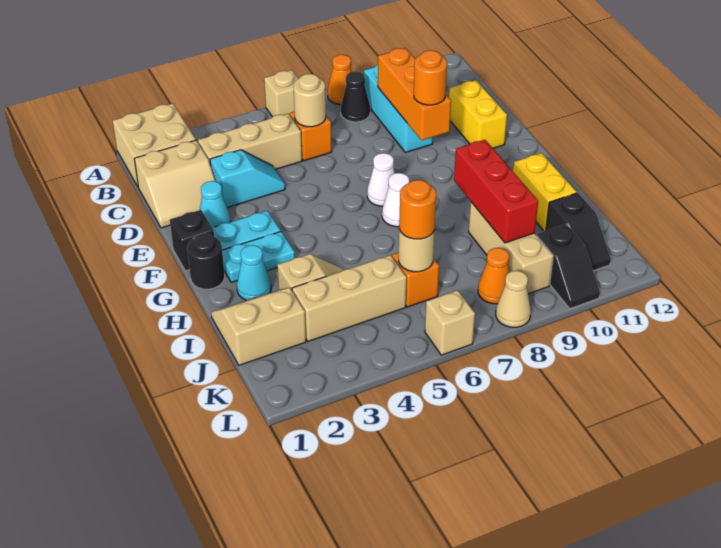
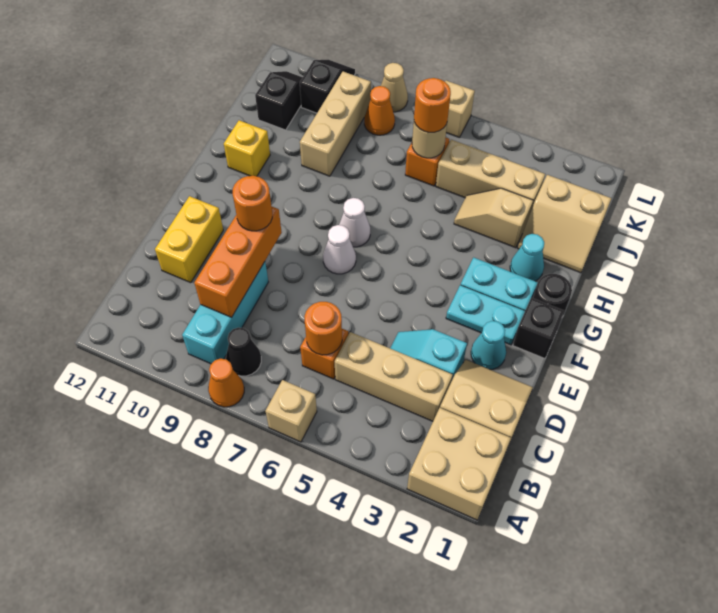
tan round brick C6 level 2 -> orange round brick C6 level 2
red brick H9:J9 level 2 -> none
yellow brick H11:I11 level 1 -> yellow brick H11 level 1

